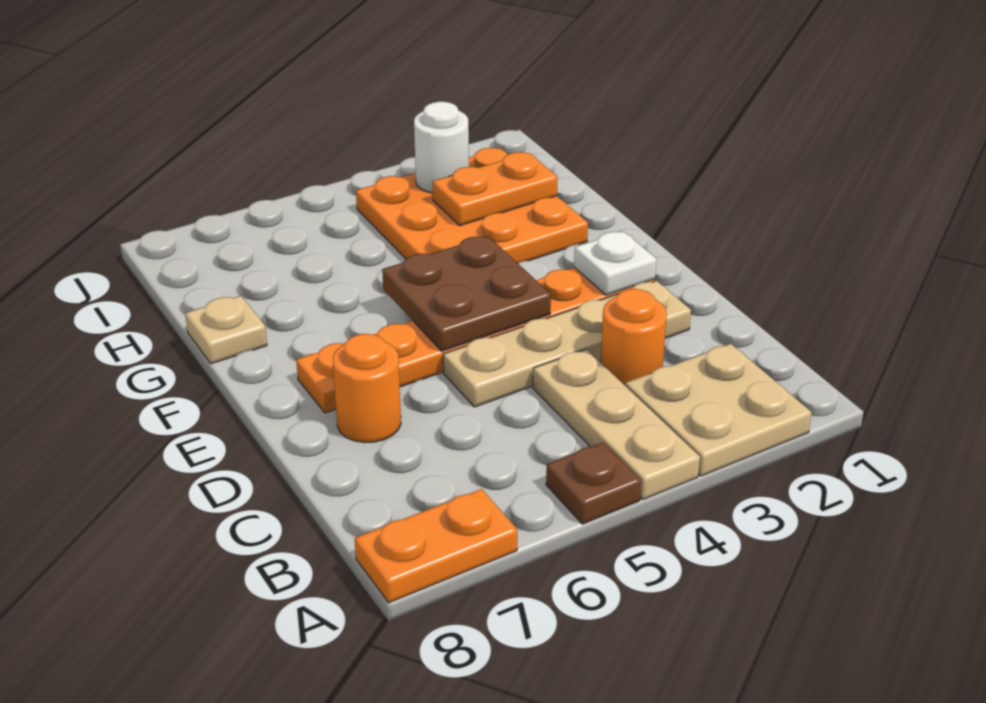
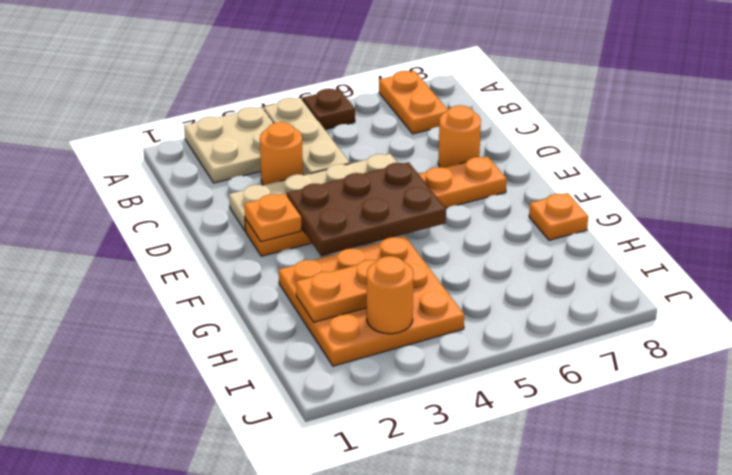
orange plate A7:A8 level 1 -> orange plate A7:B7 level 1
white plate E2 level 2 -> orange plate E2 level 2
brown plate E4:F5 level 2 -> brown plate E3:F5 level 2
tan plate G8 level 1 -> orange plate G8 level 1
white round brick I3 level 2 -> orange round brick I3 level 2

